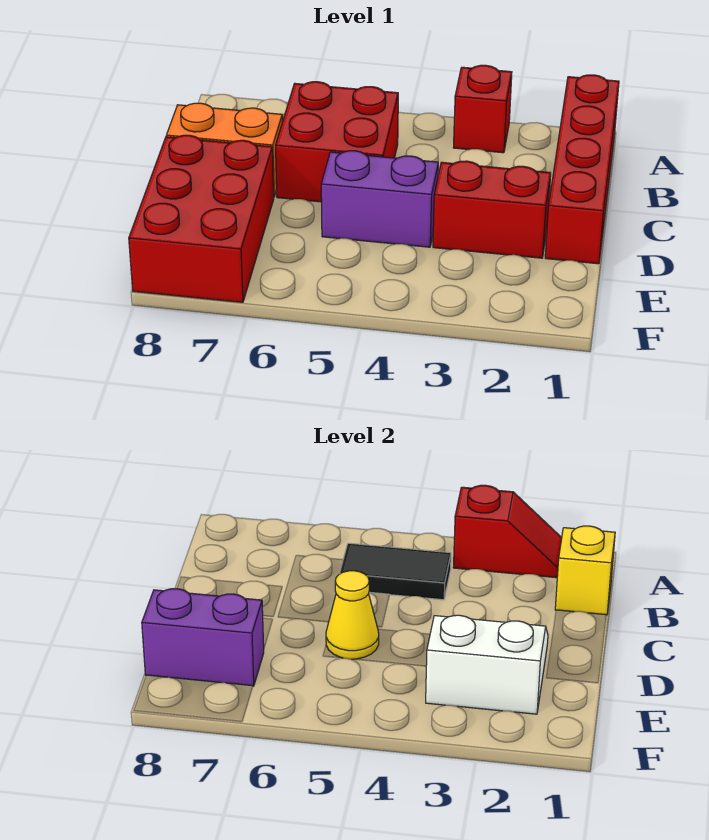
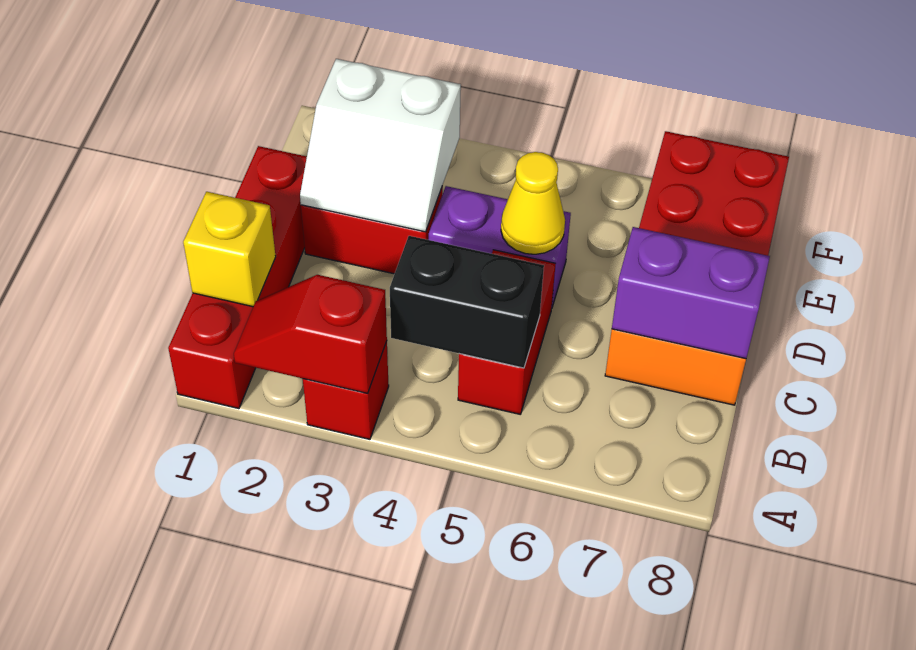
black tile B4:B5 level 2 -> black brick B4:B5 level 2
red brick B5:C6 level 1 -> red brick B5:C5 level 1
purple brick E7:E8 level 2 -> purple brick C7:C8 level 2

